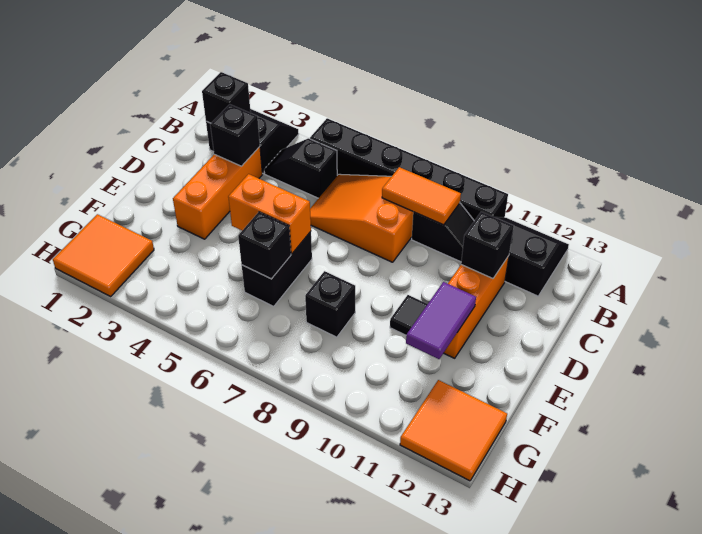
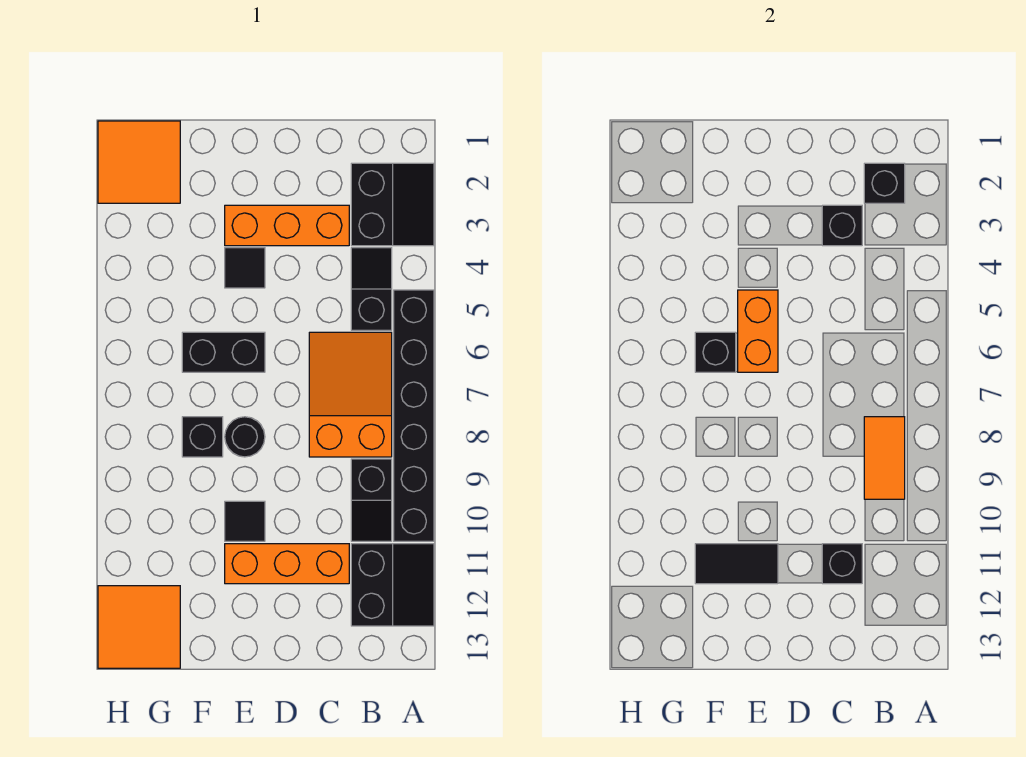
none -> black tile E4 level 1
none -> black round brick E8 level 1
purple tile E11:F11 level 2 -> black tile E11:F11 level 2

